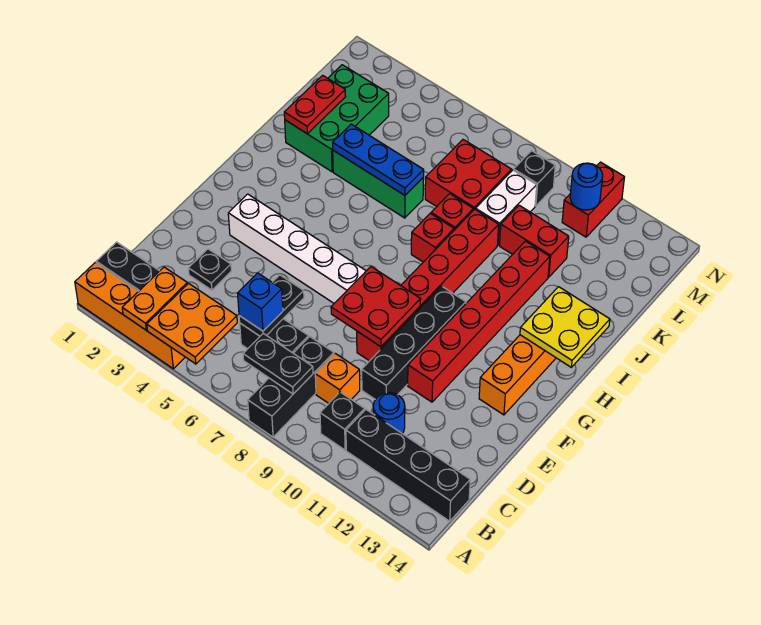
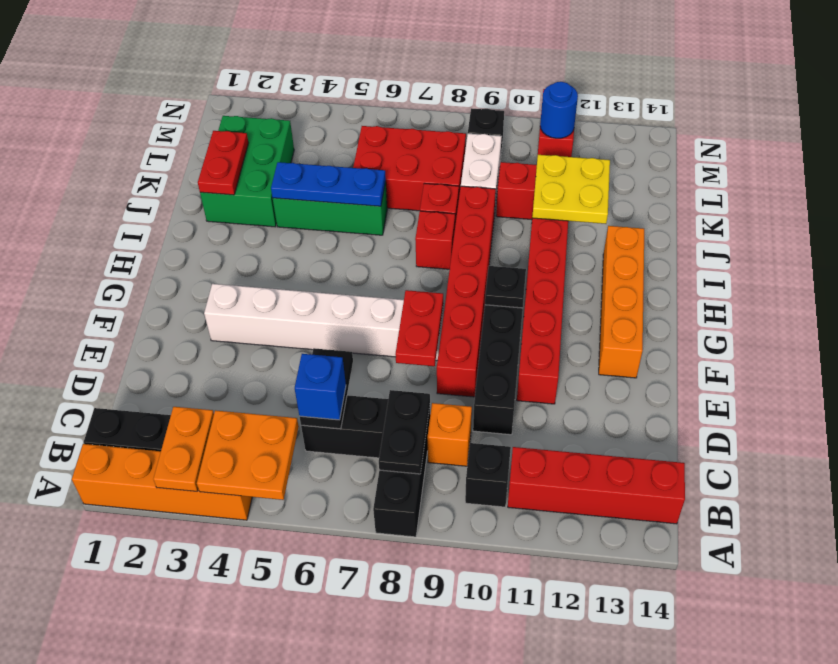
black plate B7:B8 level 2 -> black plate B8:C8 level 2
black brick B11:B14 level 1 -> red brick B11:B14 level 1
blue round brick C11 level 1 -> none
black plate D3 level 1 -> black plate G10 level 2
red plate E8:F9 level 2 -> red plate E8:F8 level 2
yellow plate H13:I14 level 2 -> yellow plate J11:K12 level 2
red brick K7:L8 level 1 -> red brick K6:L8 level 1

